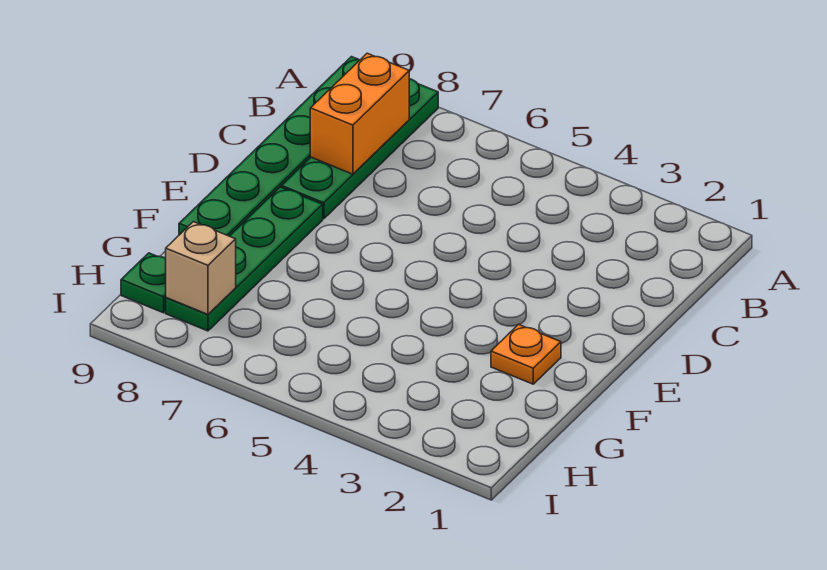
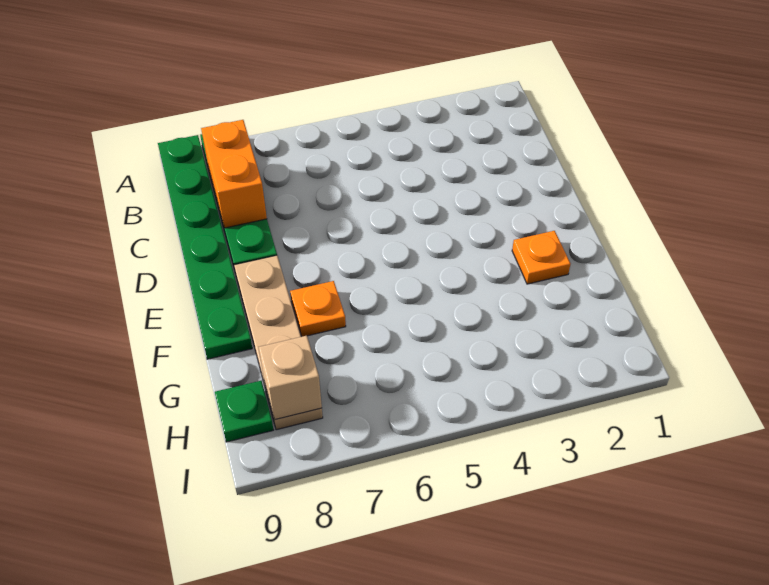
green plate E8:H8 level 1 -> tan plate E8:H8 level 1
none -> orange plate F7 level 1

